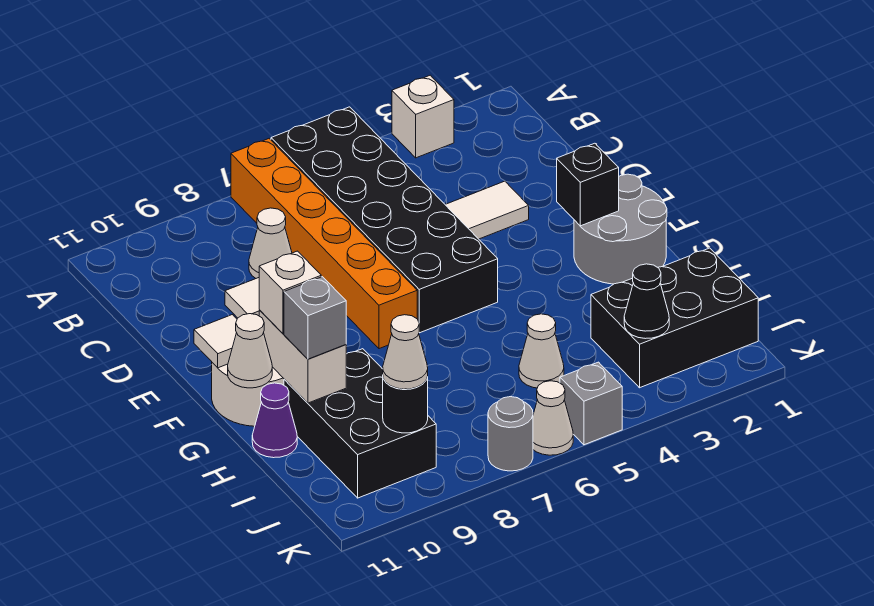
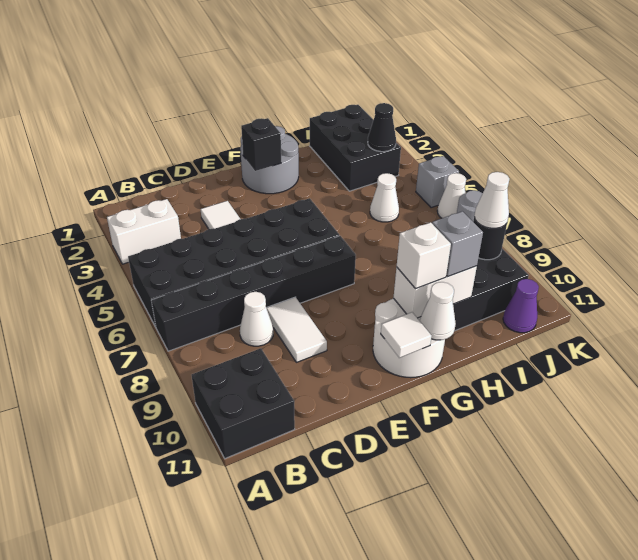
white brick A3 level 1 -> white brick A3:B3 level 1
orange brick A7:F7 level 1 -> black brick A7:F7 level 1
none -> black brick A10:B11 level 1
purple cone H11 level 1 -> purple cone J11 level 1

